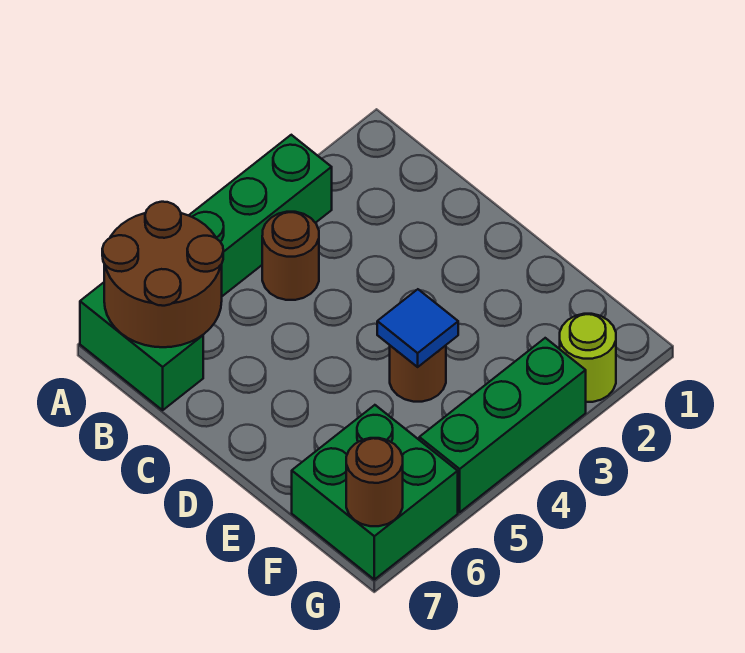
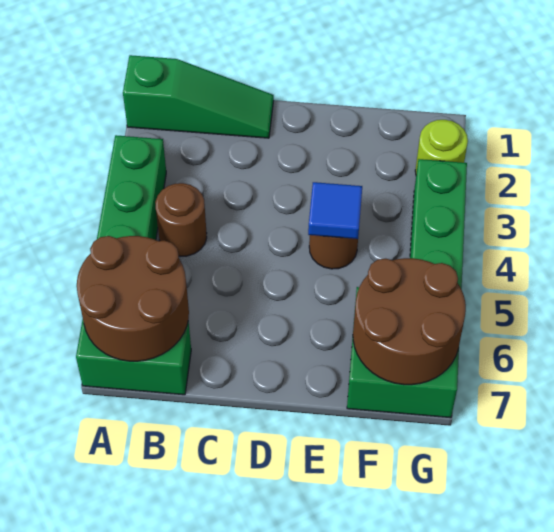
none -> green slope A1:C1 level 1 top A
brown round brick G7 level 2 -> brown round brick F6:G7 level 2

